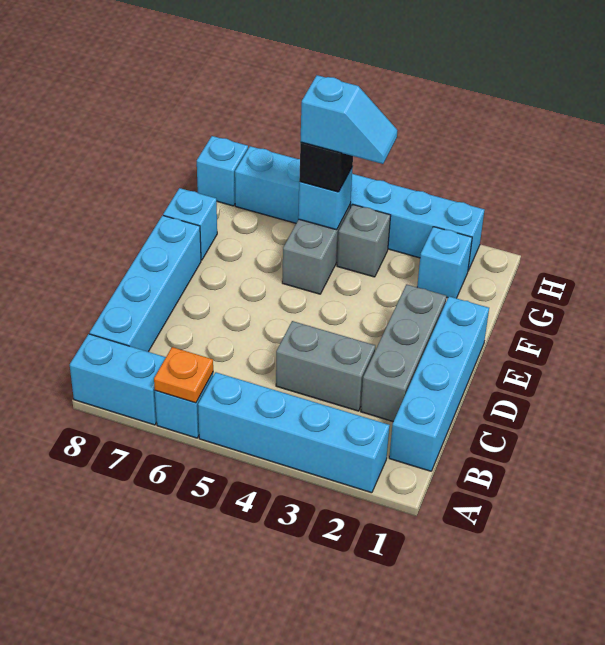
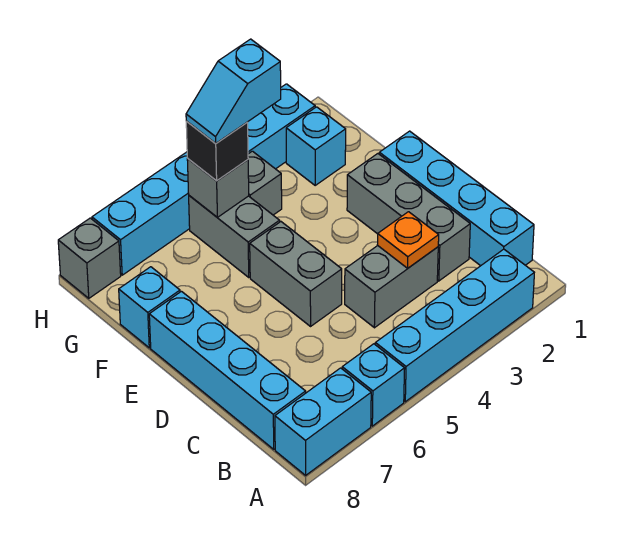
orange plate A6 level 2 -> orange plate C3 level 2
none -> grey brick D5:E5 level 1
cyan slope G4:G5 level 4 top 5 -> cyan slope G4:G5 level 4 top 4
cyan brick G5 level 2 -> grey brick G5 level 2
cyan brick H8 level 1 -> grey brick H8 level 1

